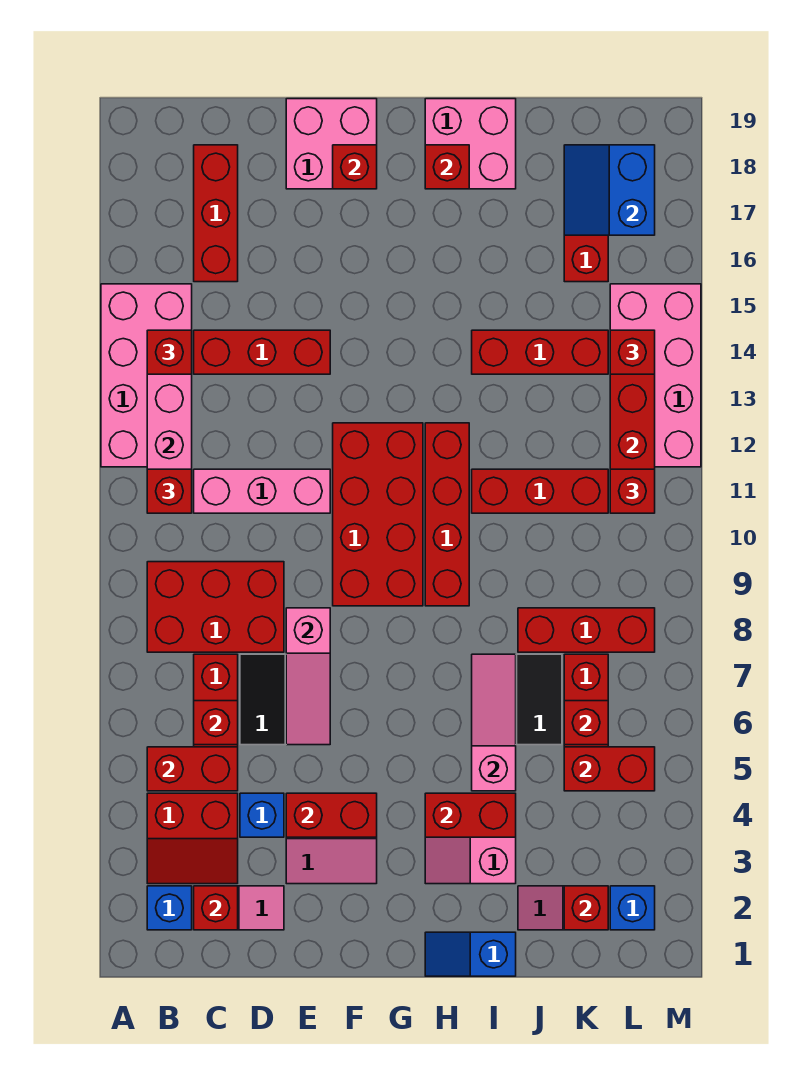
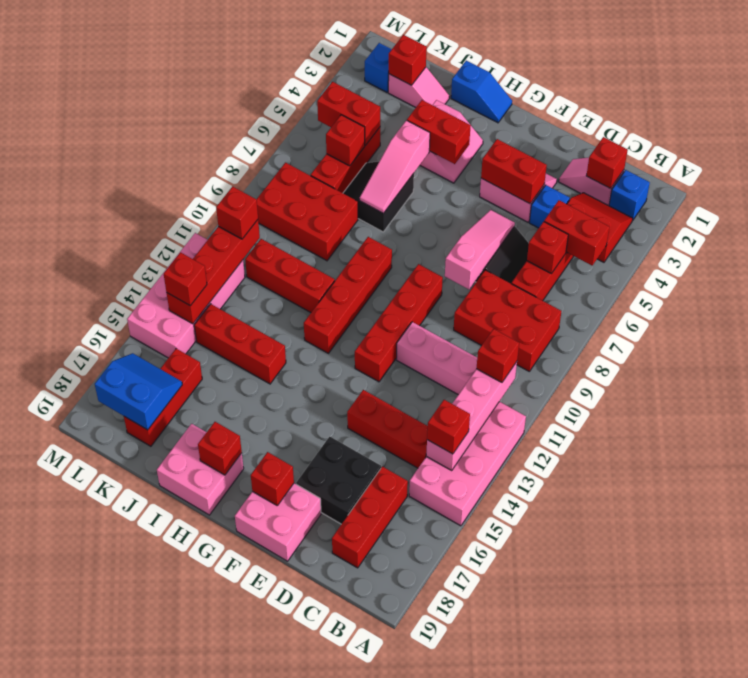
none -> black brick D16:E17 level 1
red brick F9:G12 level 1 -> red brick F9:F12 level 1
red brick J8:L8 level 1 -> red brick J8:L9 level 1
blue slope K17:L18 level 2 top L -> blue slope K17:L18 level 2 top 18

